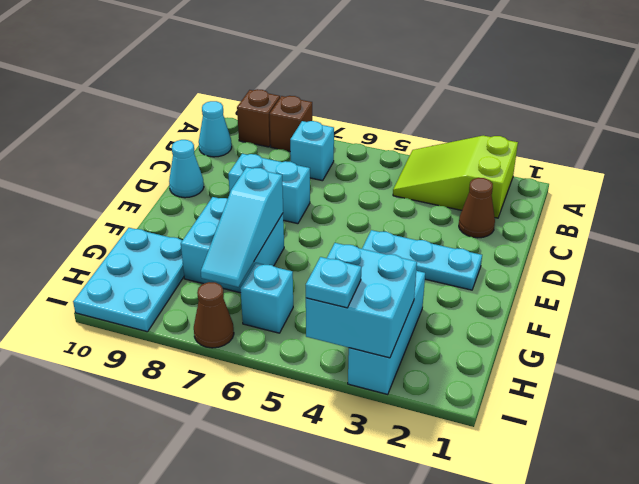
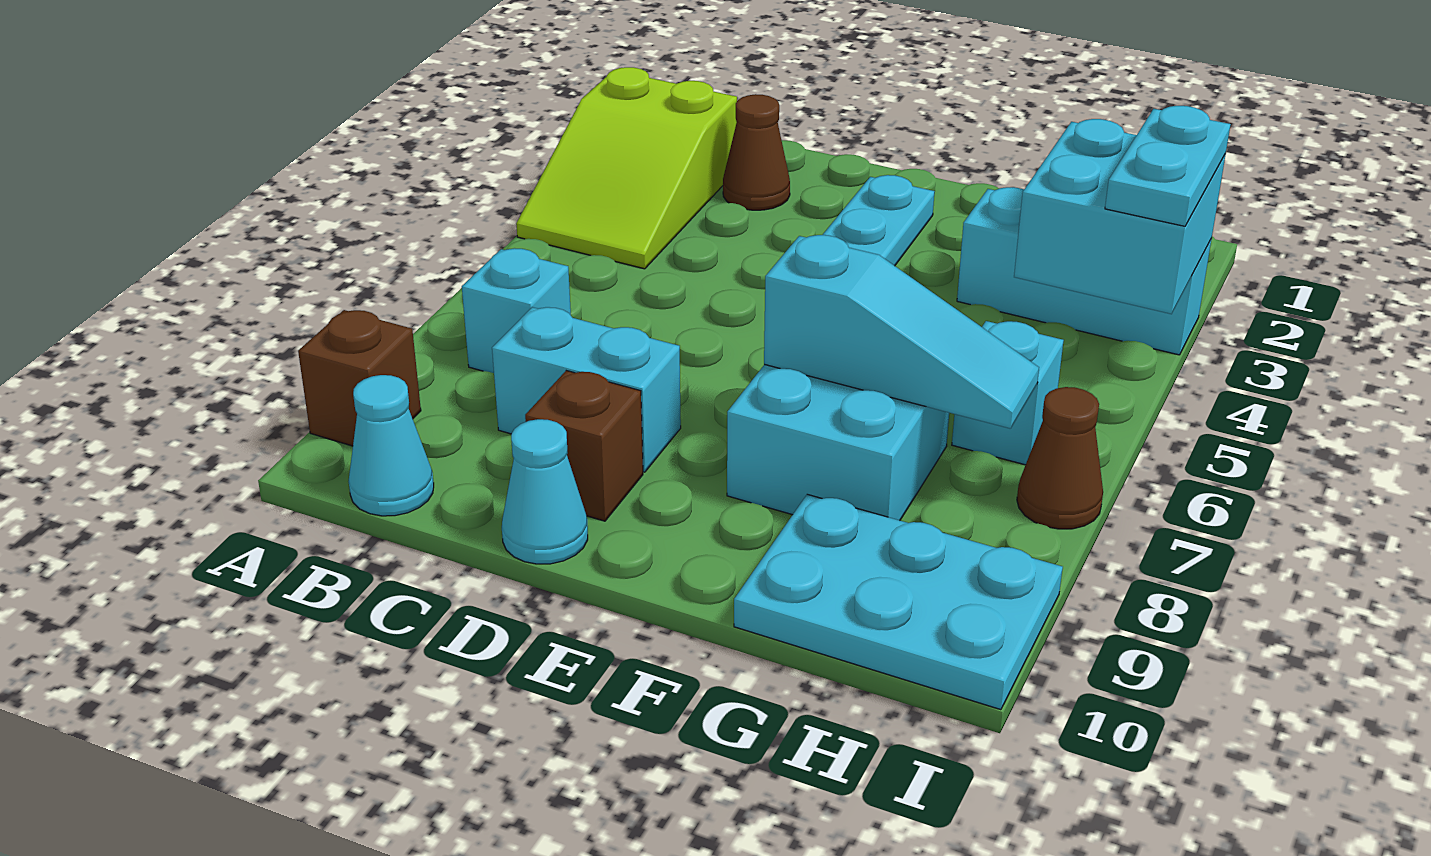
brown brick A8 level 1 -> brown brick D9 level 1
cyan brick D7:D8 level 1 -> cyan brick C8:D8 level 1
cyan plate I4 level 3 -> cyan plate I3:I4 level 3

